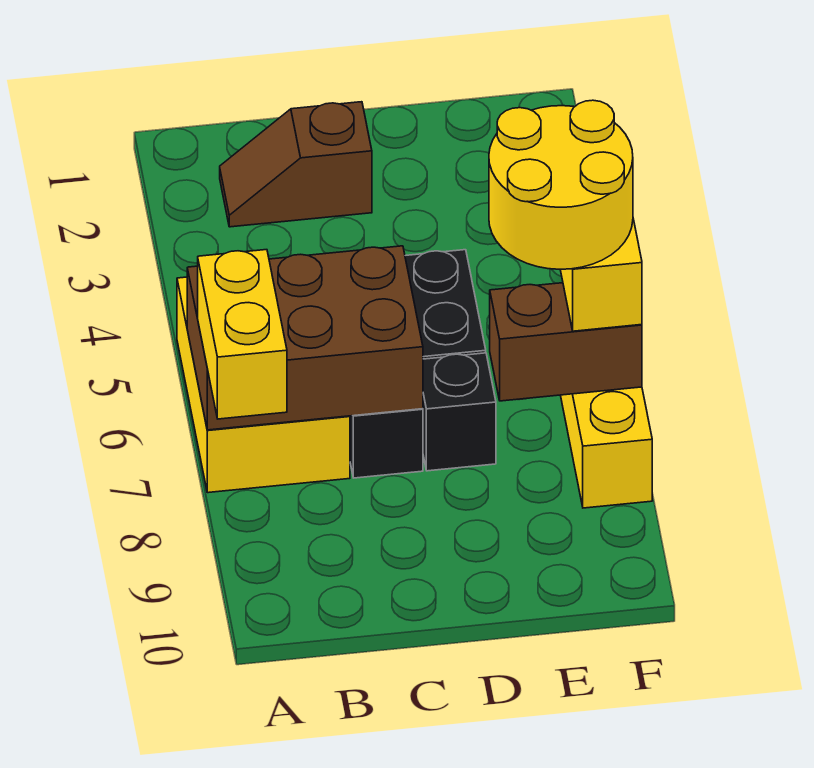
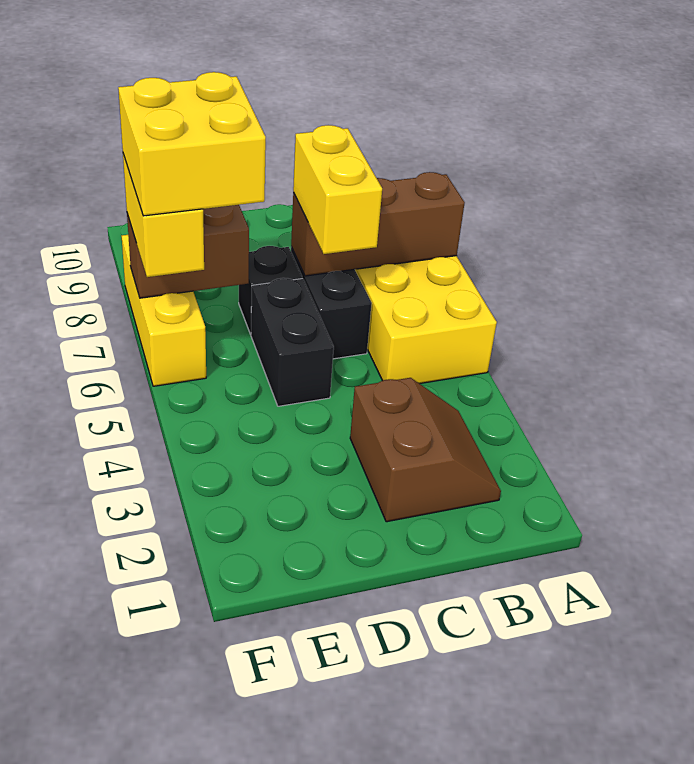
brown brick A6:C7 level 2 -> brown brick A7:C7 level 2
yellow brick A7:A8 level 3 -> yellow brick C6:C7 level 3
brown slope B2:C2 level 1 top C -> brown slope B2:C3 level 1 top C
yellow round brick E6:F7 level 4 -> yellow brick E6:F7 level 4

